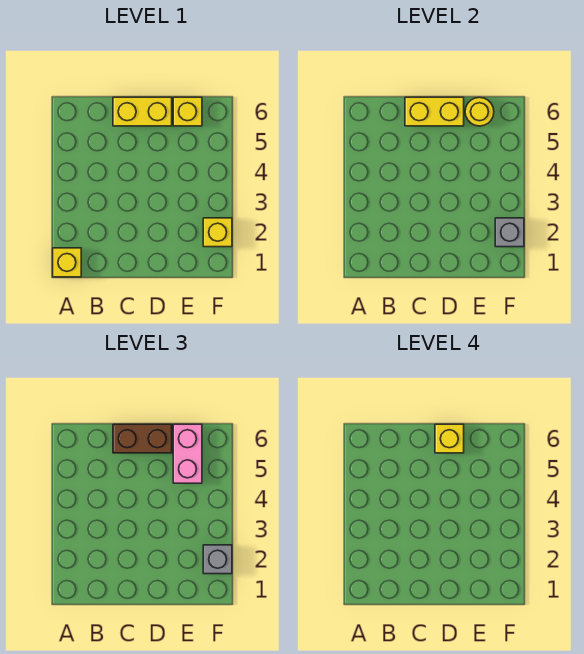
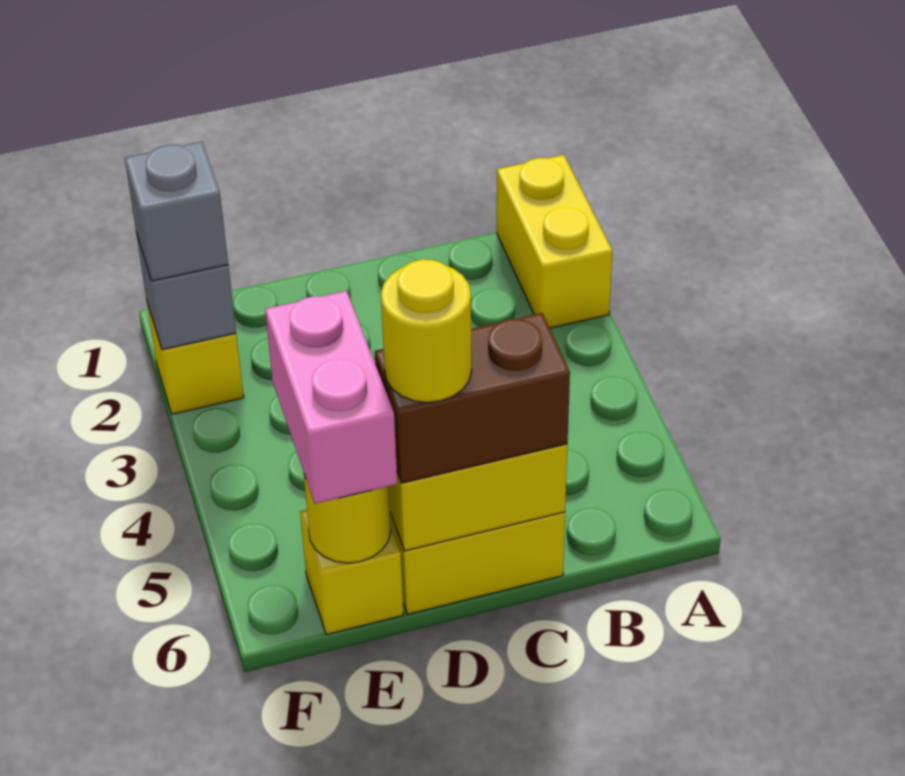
yellow brick A1 level 1 -> yellow brick A1:A2 level 1
yellow brick D6 level 4 -> yellow round brick D6 level 4

